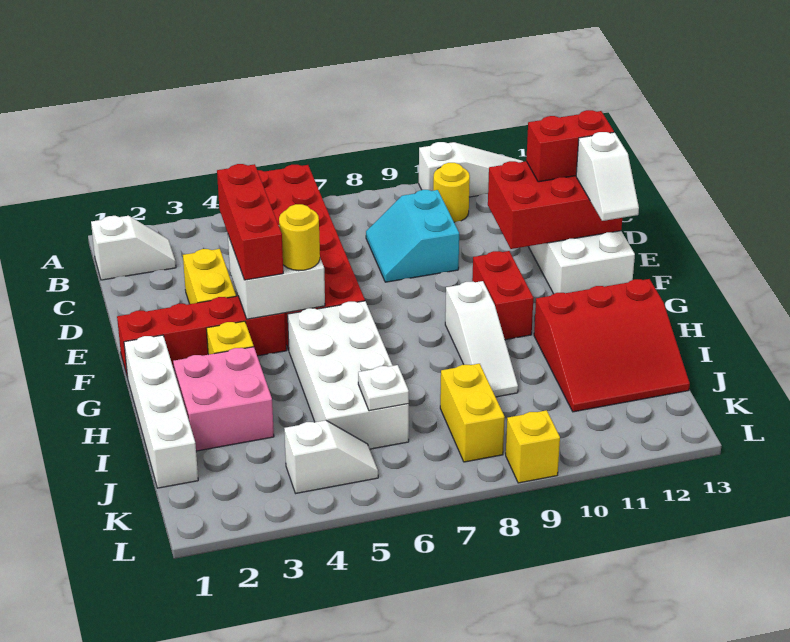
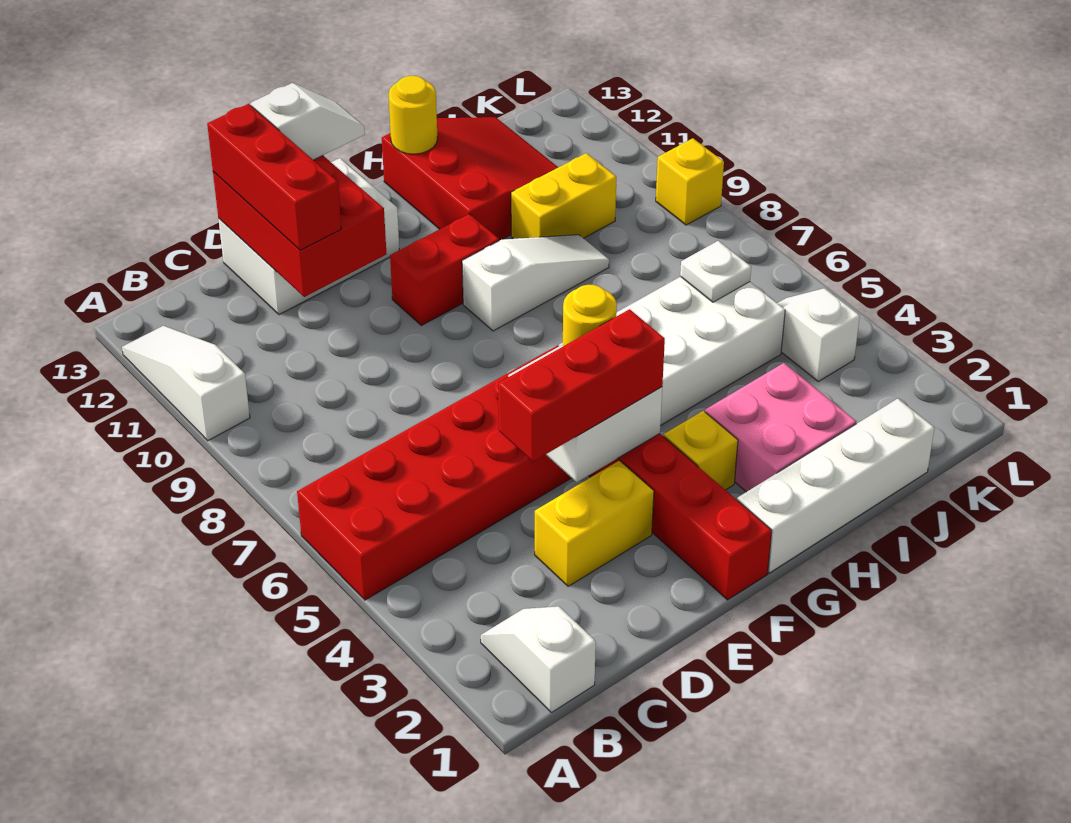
yellow round brick B10 level 1 -> yellow round brick H13 level 2
cyan slope C8:D9 level 1 top 9 -> none
red brick D12:D13 level 3 -> red brick D11:D13 level 3
yellow brick J8:K8 level 1 -> yellow brick I10:J10 level 1

